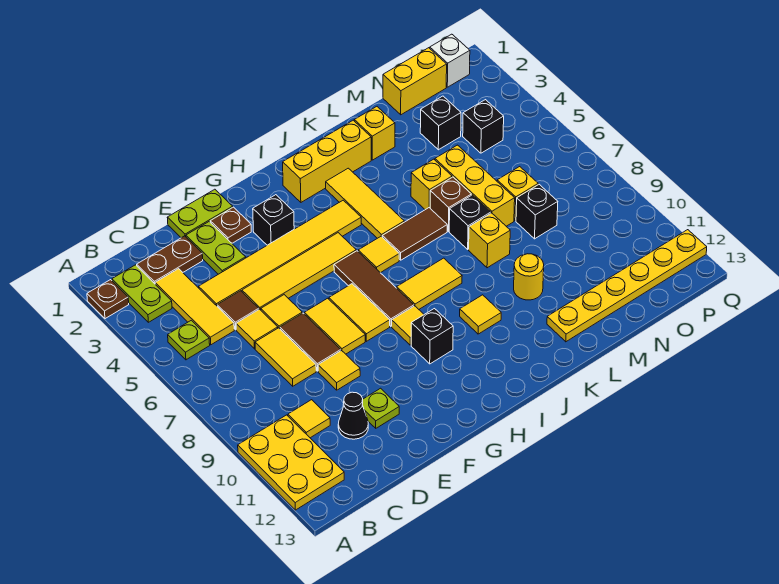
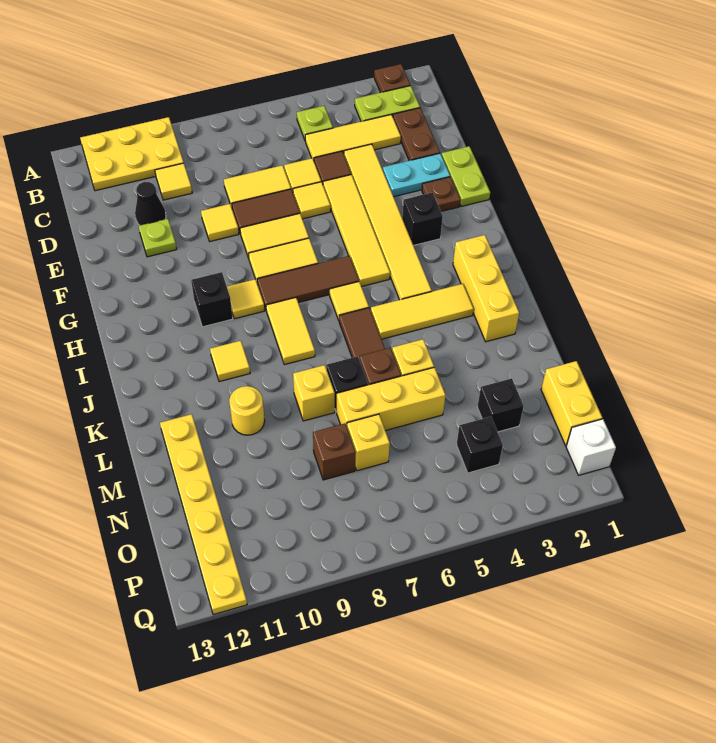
lime plate E2:E3 level 1 -> cyan plate E2:E3 level 1
yellow brick L2 level 1 -> none
black brick N8 level 1 -> brown brick N8 level 1

